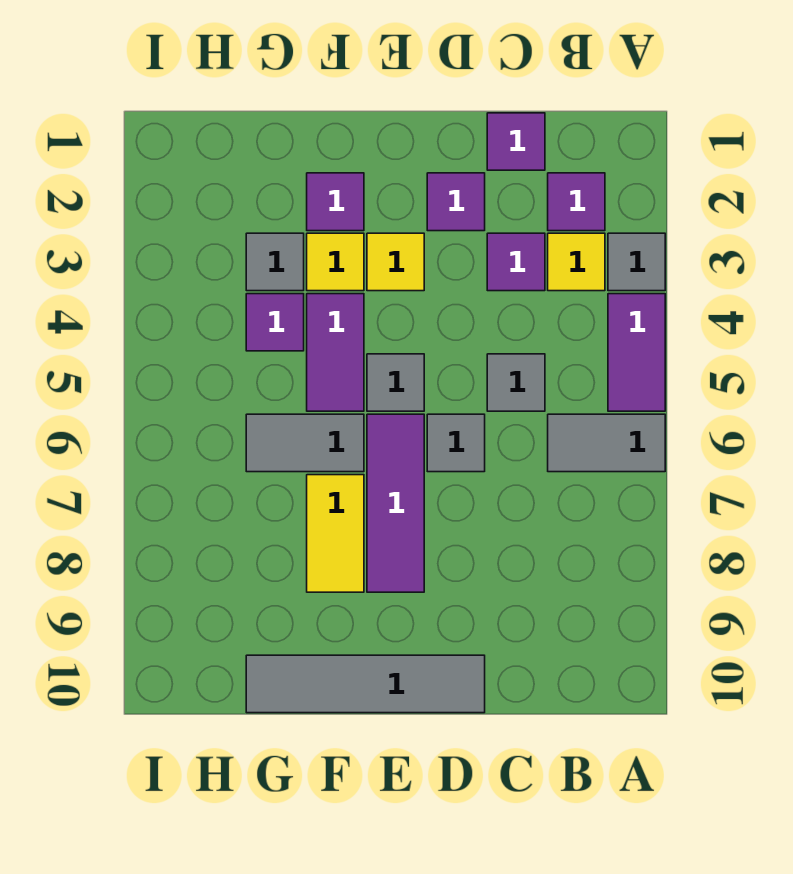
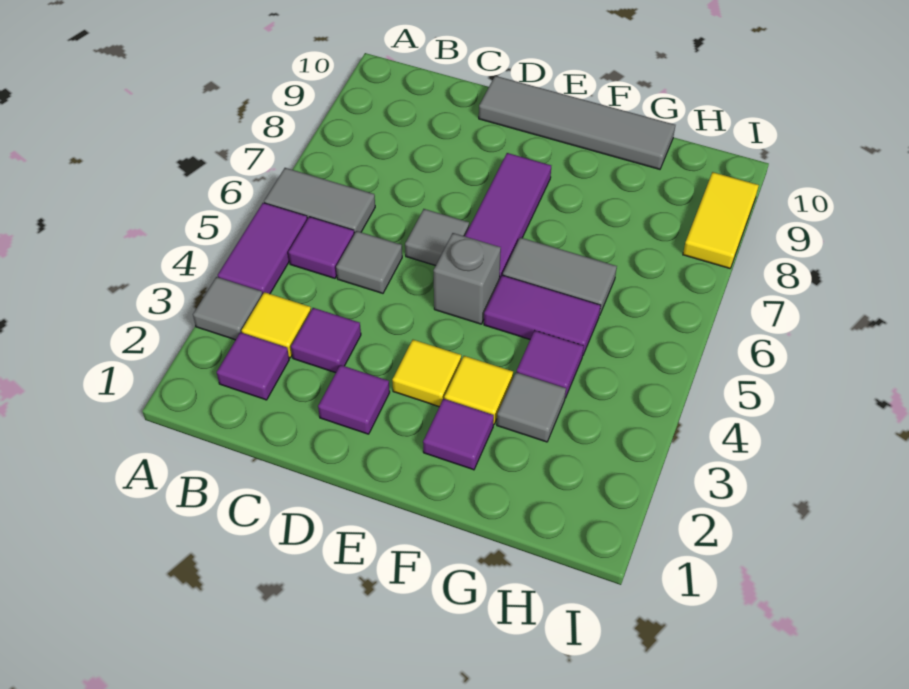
purple tile C1 level 1 -> purple tile B5 level 1
grey tile E5 level 1 -> grey brick E5 level 1
purple tile F4:F5 level 1 -> purple tile F5:G5 level 1
yellow tile F7:F8 level 1 -> yellow tile I8:I9 level 1

